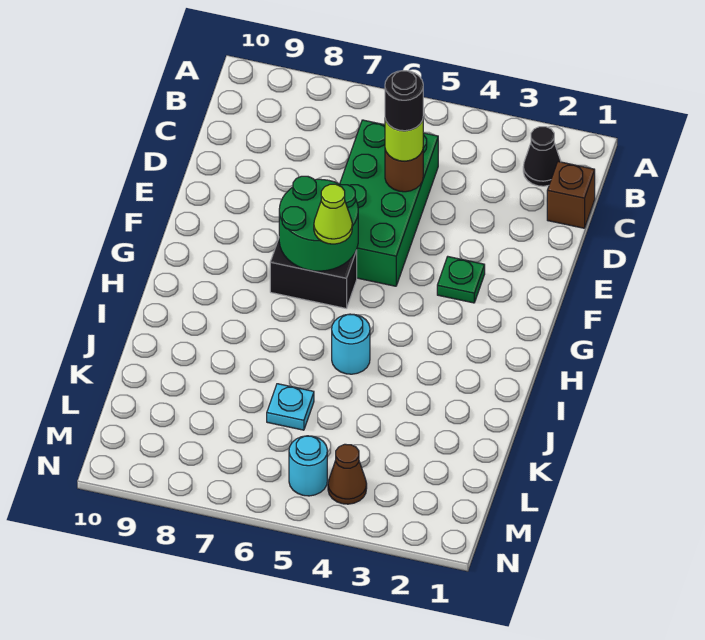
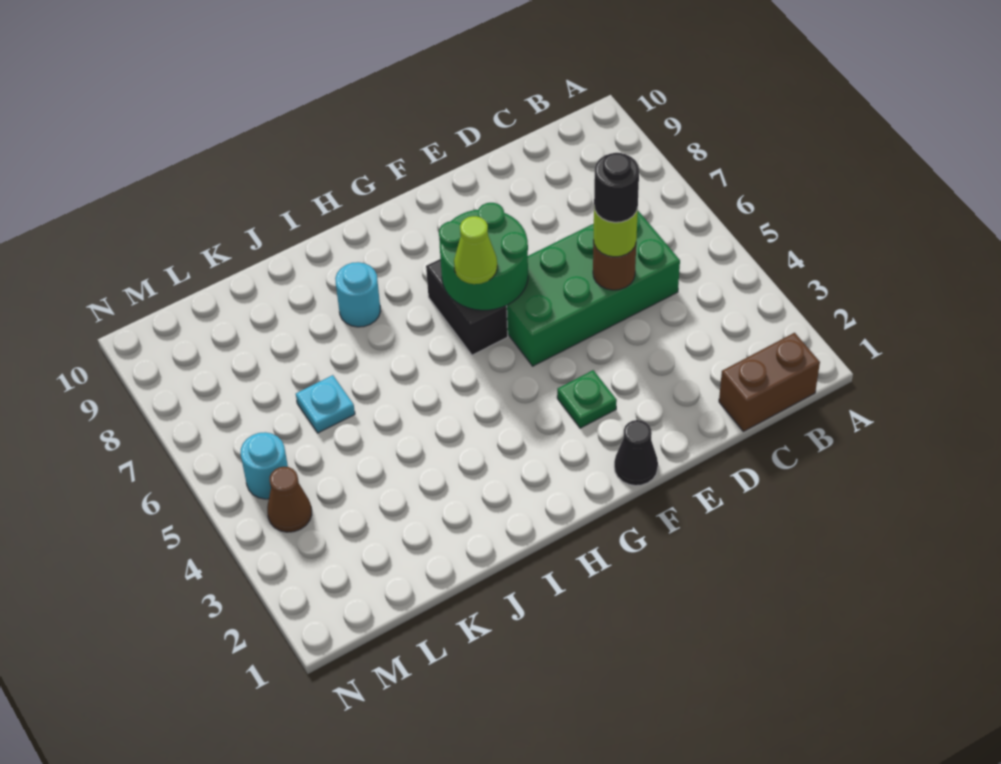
black cone B2 level 1 -> black cone F1 level 1
brown brick C1 level 1 -> brown brick B1:C1 level 1
cyan round brick I5 level 1 -> cyan round brick I8 level 1

